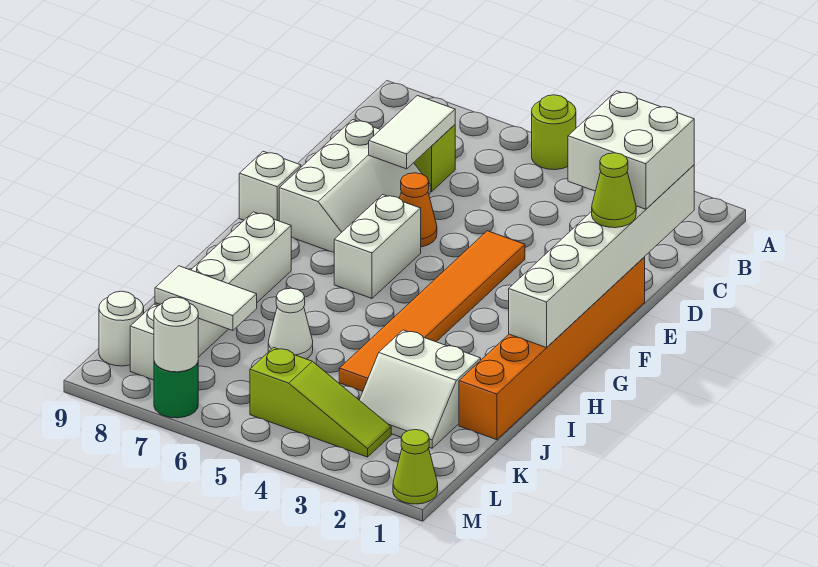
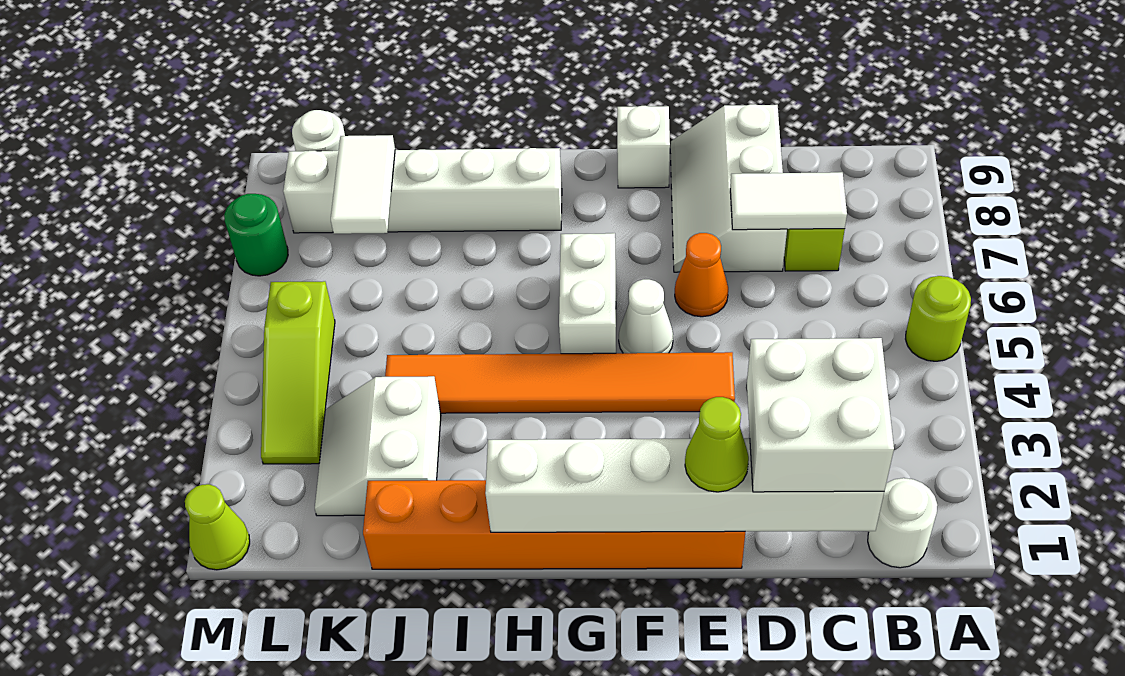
white slope D7:F8 level 1 top 8 -> white slope D7:E9 level 1 top D
white brick F6:G6 level 1 -> white brick G5:G6 level 1
white cone J6 level 1 -> white cone F5 level 1
white round brick M7 level 2 -> white round brick B1 level 1

